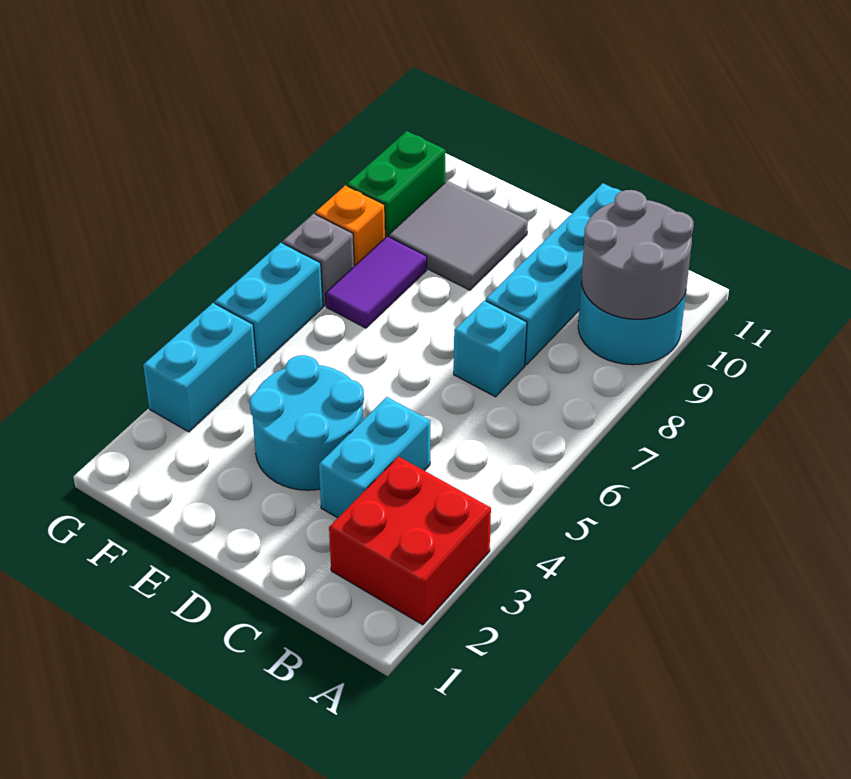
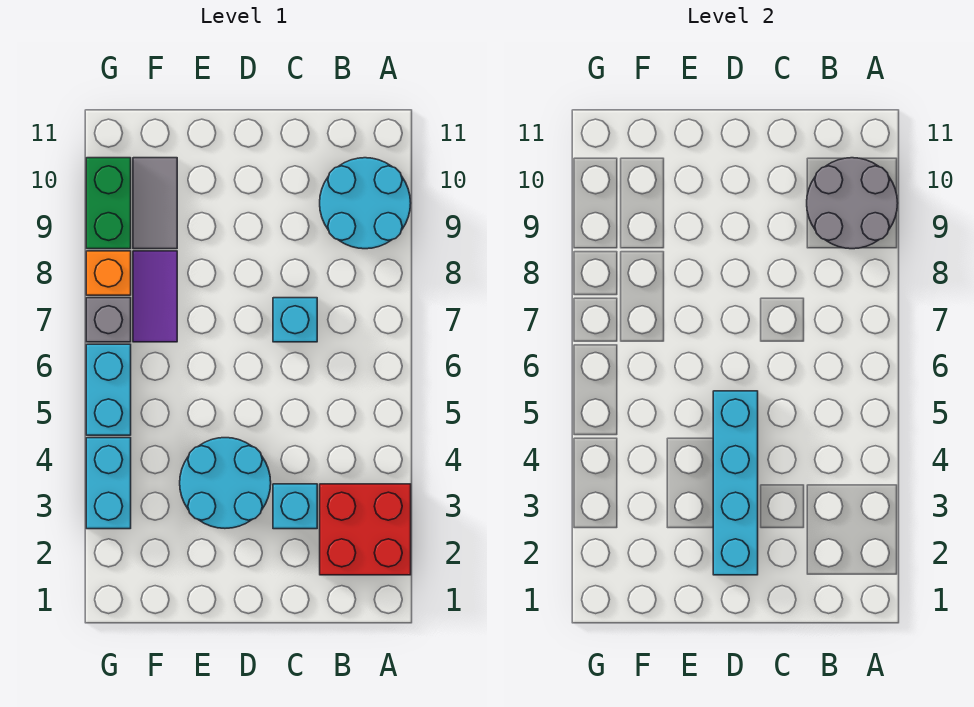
cyan brick C3:C4 level 1 -> cyan brick C3 level 1
cyan brick C8:C11 level 1 -> cyan brick D2:D5 level 2
grey tile E9:F10 level 1 -> grey tile F9:F10 level 1

